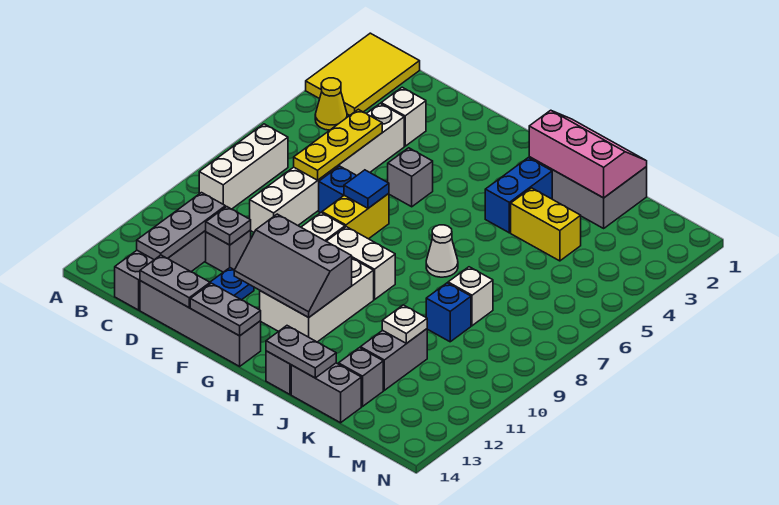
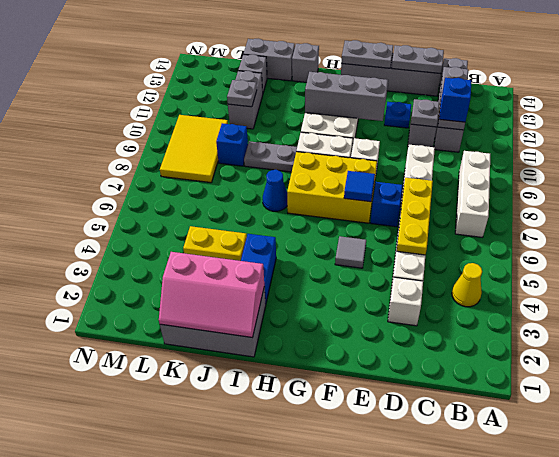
yellow tile A1:B3 level 1 -> yellow tile L8:M10 level 1
none -> blue brick C11 level 3
grey brick F5 level 1 -> grey tile F5 level 1
yellow brick F7:F8 level 1 -> yellow brick F7:H8 level 1
white cone I7 level 1 -> blue cone I7 level 1
grey plate I14:J14 level 2 -> grey plate I9:J9 level 1
white brick K8 level 1 -> none
white plate K11 level 2 -> grey plate K11 level 2

